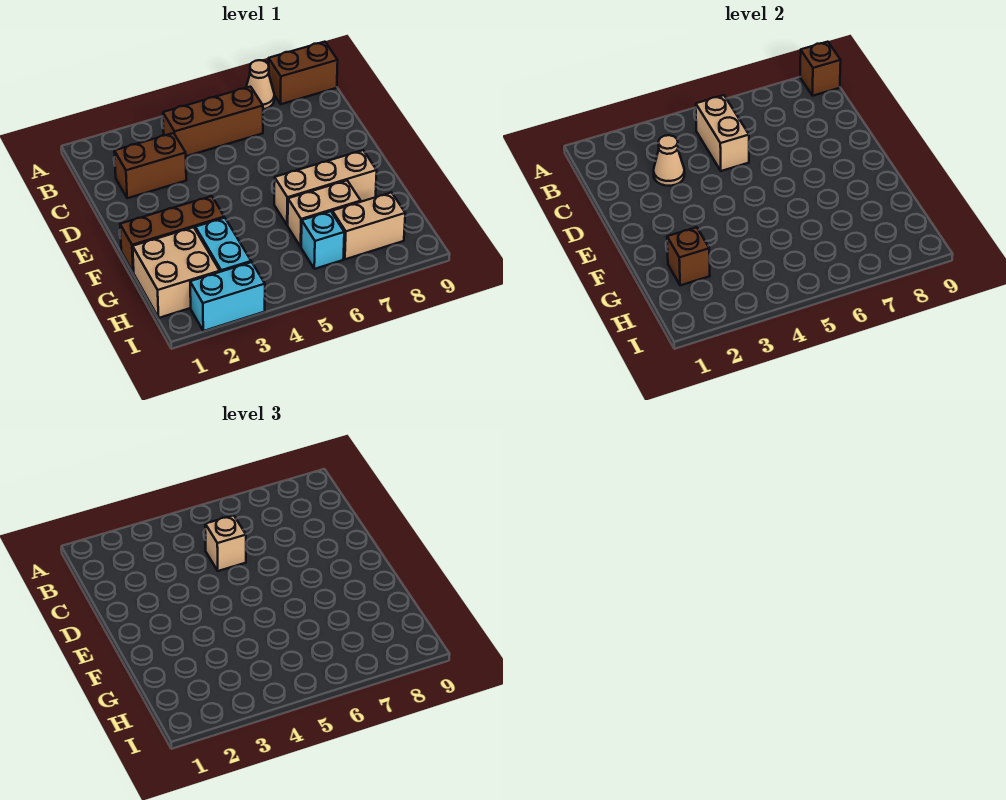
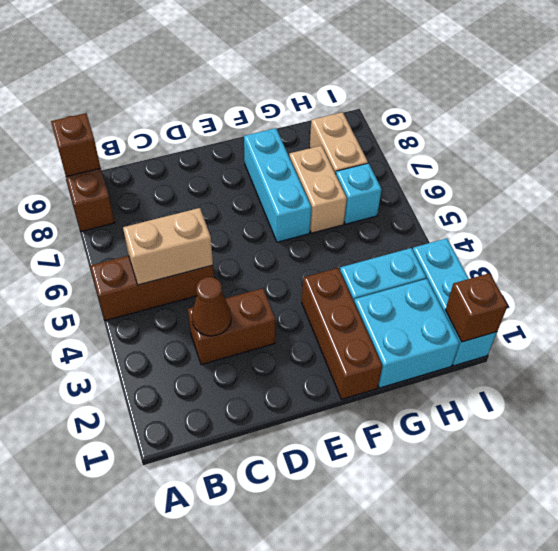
tan cone A7 level 1 -> none
brown brick B4:B6 level 1 -> brown brick A5:C5 level 1
brown brick C2:C3 level 1 -> brown brick C3:D3 level 1
tan cone C3 level 2 -> brown cone C3 level 2
tan brick C5 level 3 -> none
tan brick F6:F8 level 1 -> cyan brick F6:F8 level 1
tan brick G1:H2 level 1 -> cyan brick G1:H2 level 1
brown brick G2 level 2 -> brown brick I1 level 2
cyan brick I2:I3 level 1 -> cyan brick I1:I3 level 1

